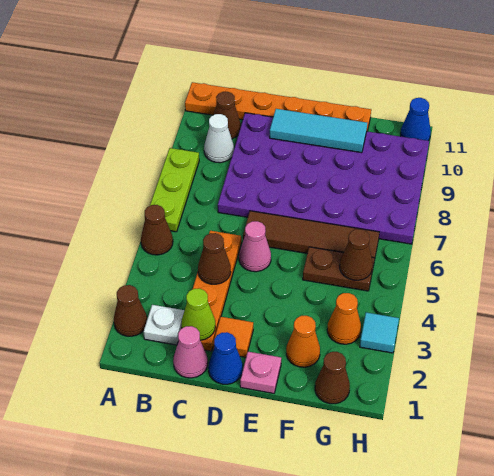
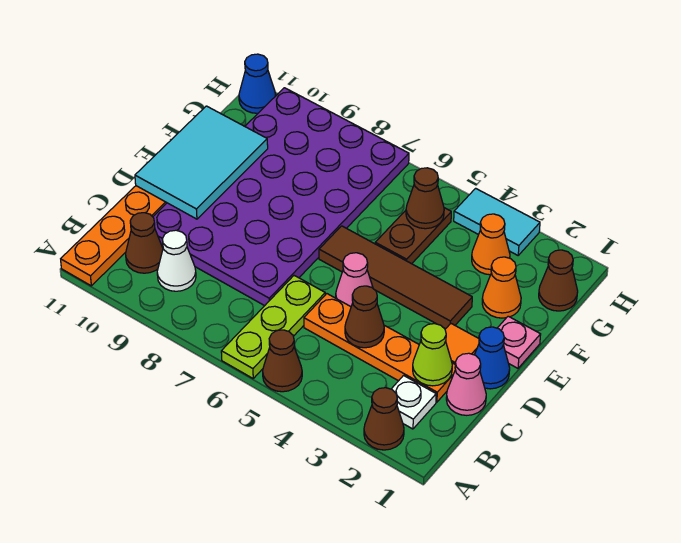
lime plate A6:A8 level 1 -> lime plate A6:C6 level 1
brown tile D6:G6 level 1 -> brown tile E3:E6 level 1
cyan tile D10:F10 level 2 -> cyan tile D10:F11 level 2
cyan tile H3 level 1 -> cyan tile H3:H4 level 1

